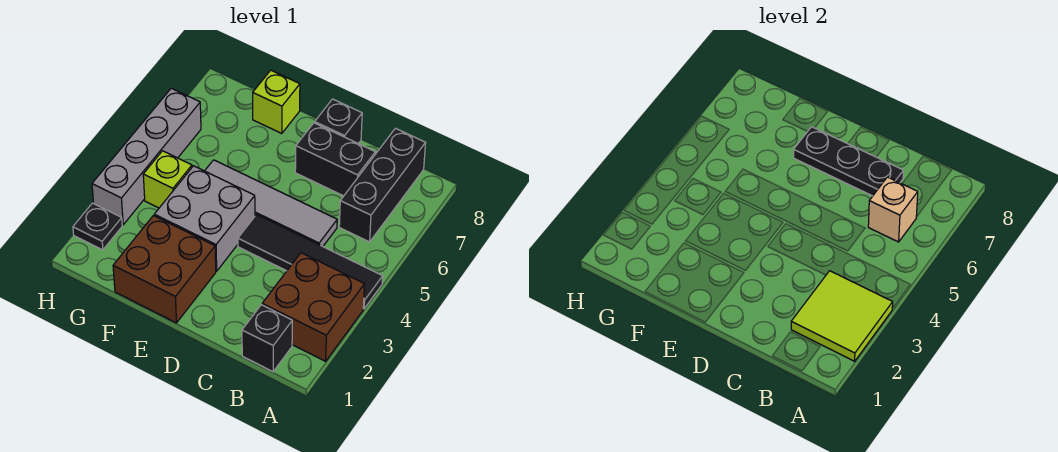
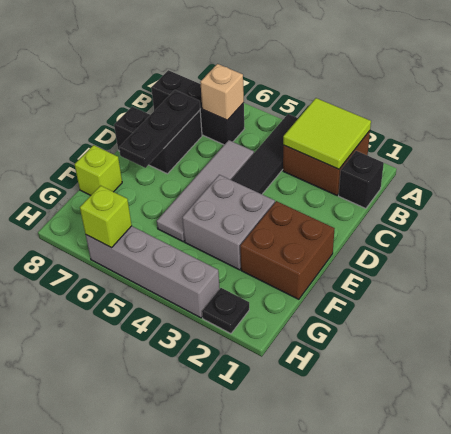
lime brick G4 level 1 -> lime brick H6 level 2

